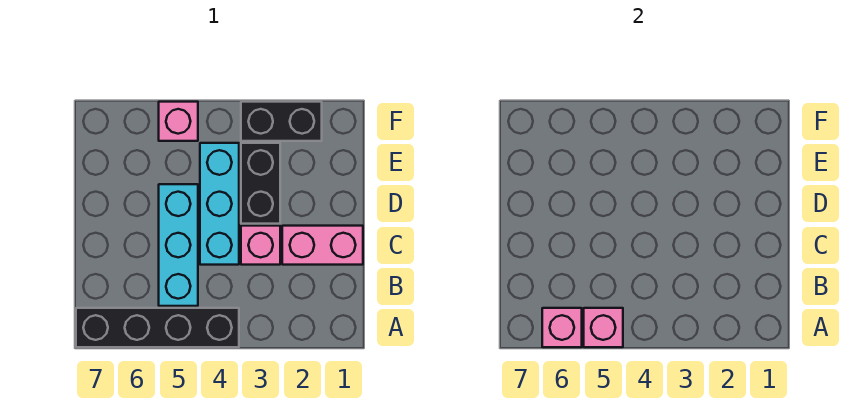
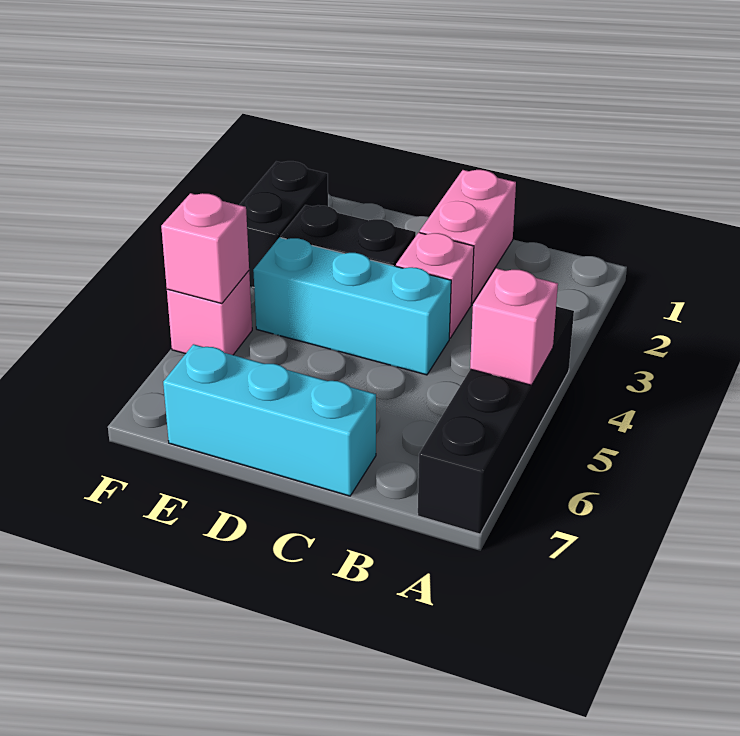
pink brick A6 level 2 -> pink brick F5 level 2
cyan brick B5:D5 level 1 -> cyan brick C7:E7 level 1

